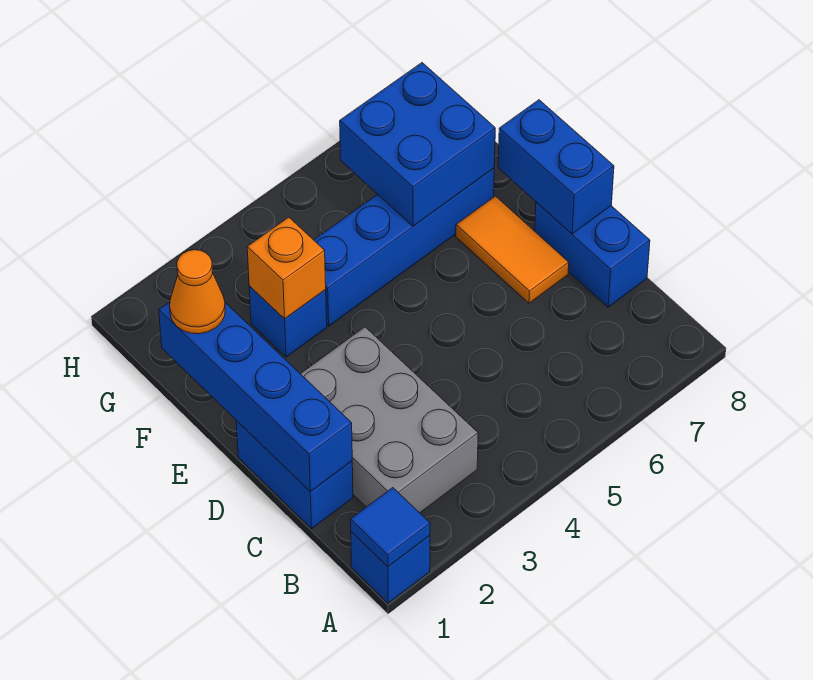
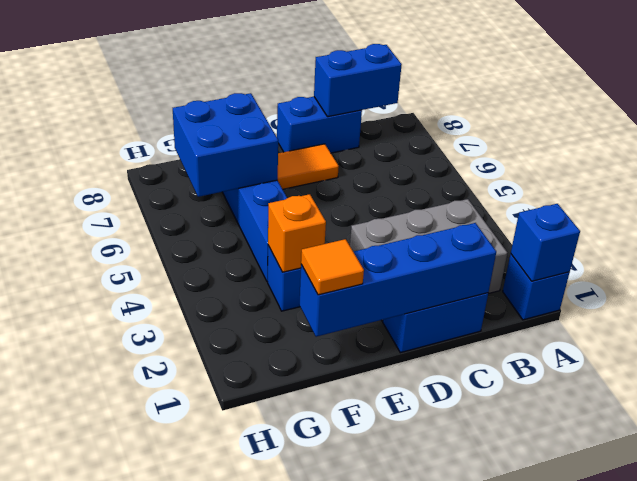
blue tile A1 level 2 -> blue brick A1 level 2
blue brick D8:E8 level 2 -> blue brick B8:C8 level 2
orange cone F1 level 3 -> orange tile F1 level 3

